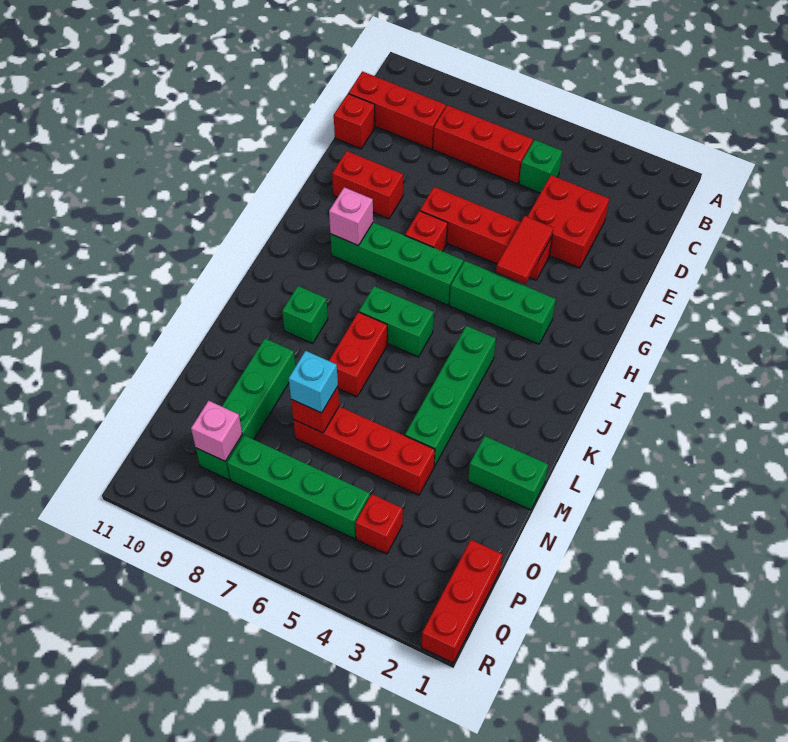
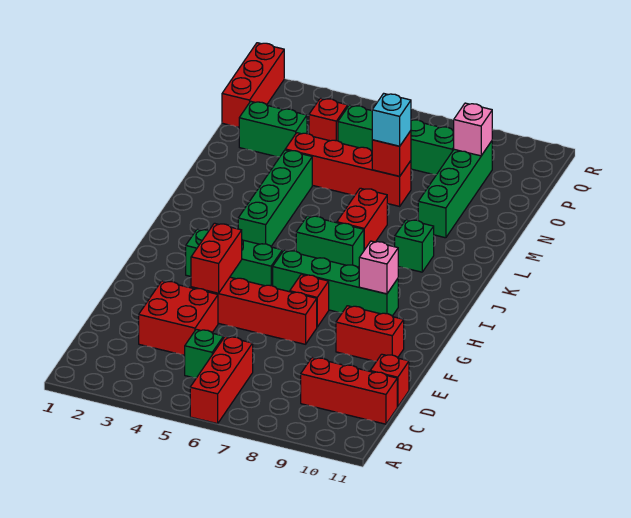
red brick C6:C8 level 1 -> red brick A6:C6 level 1
red tile F4:G4 level 2 -> red brick F4:G4 level 2
green brick M1:M2 level 1 -> green brick O2:O3 level 1

